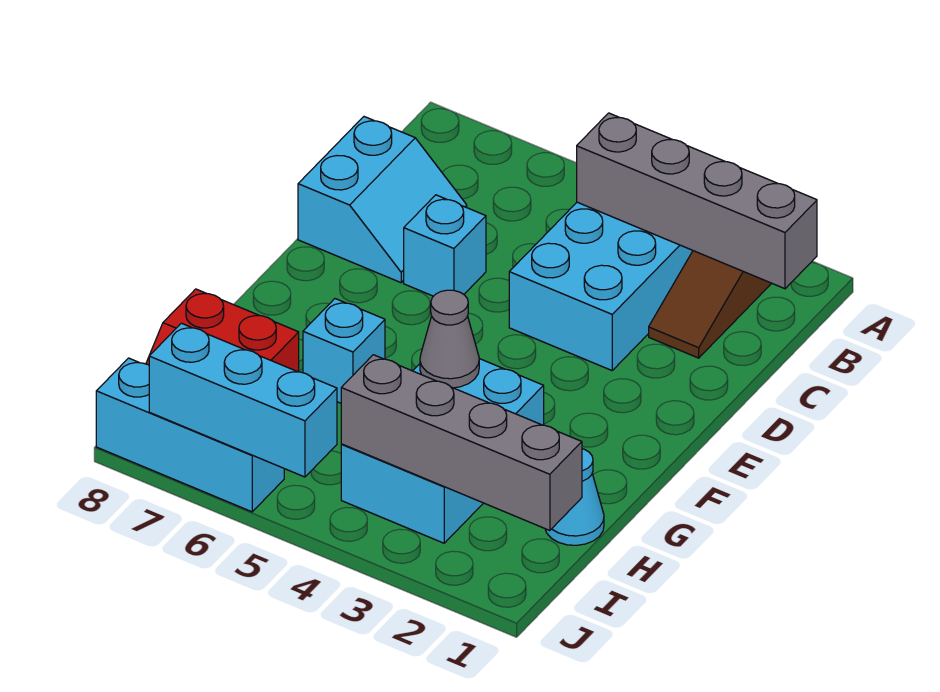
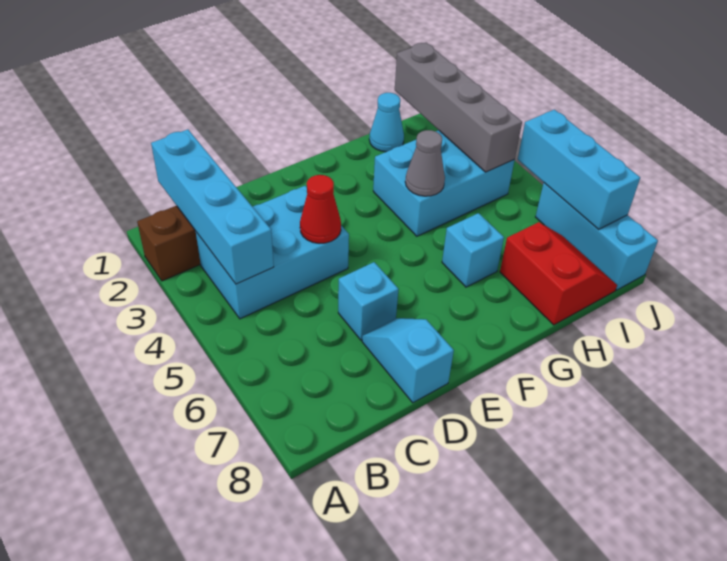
grey brick B1:B4 level 2 -> cyan brick B1:B4 level 2
cyan slope C7:D8 level 1 top 8 -> cyan slope D7:D8 level 1 top 8
none -> red cone D4 level 2

